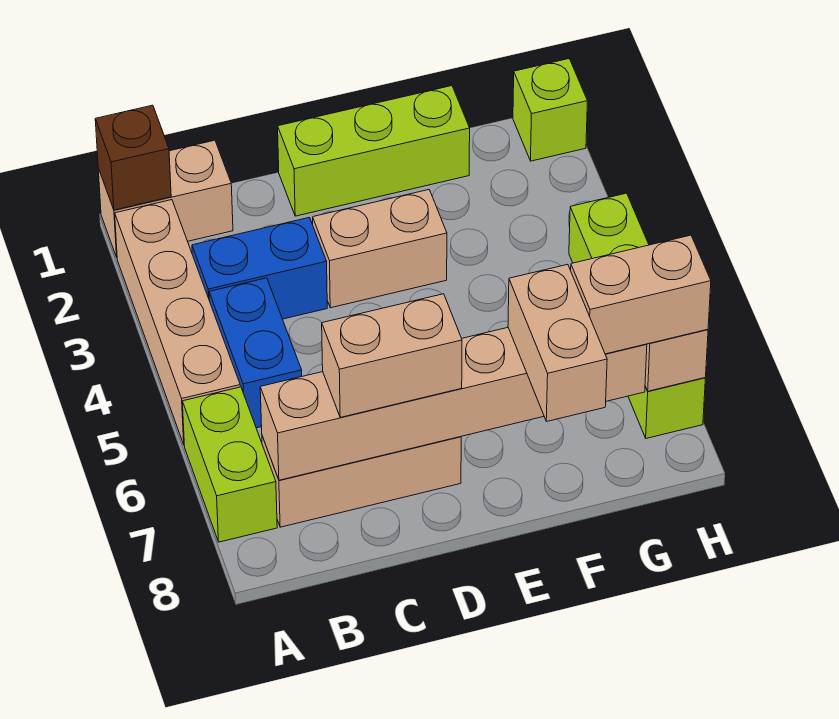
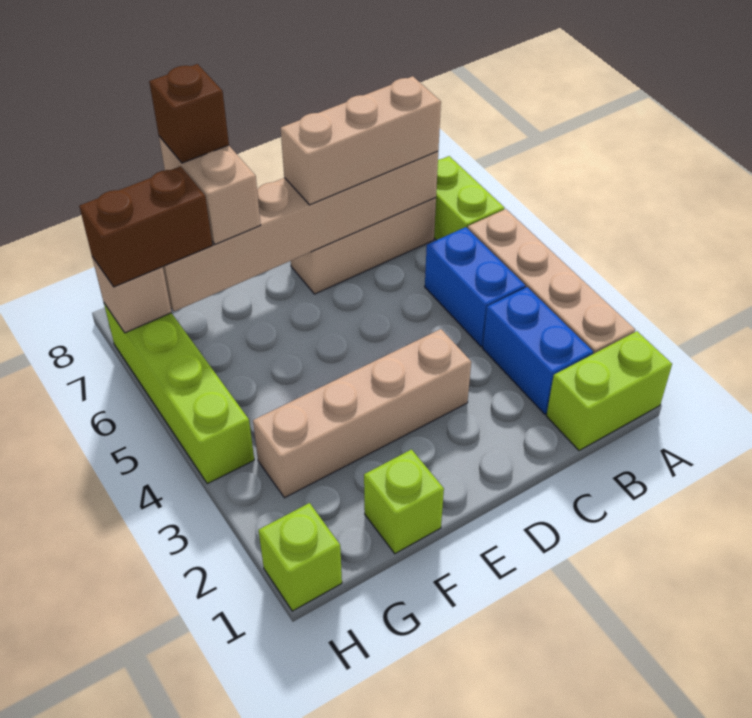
tan brick A1:B1 level 1 -> lime brick A1:B1 level 1
brown brick A1 level 2 -> brown brick F8 level 4
blue brick B3:C3 level 1 -> blue brick B2:B3 level 1
tan brick C7:D7 level 3 -> tan brick B7:D7 level 3
lime brick D1:F1 level 1 -> lime brick F1 level 1
tan brick D3:E3 level 1 -> tan brick D3:G3 level 1
tan brick G7:H7 level 3 -> brown brick G7:H7 level 3

